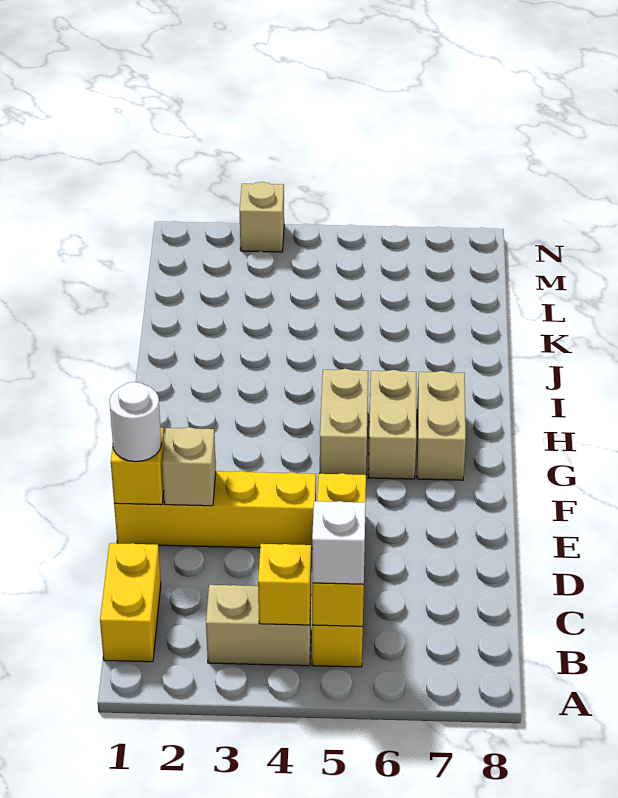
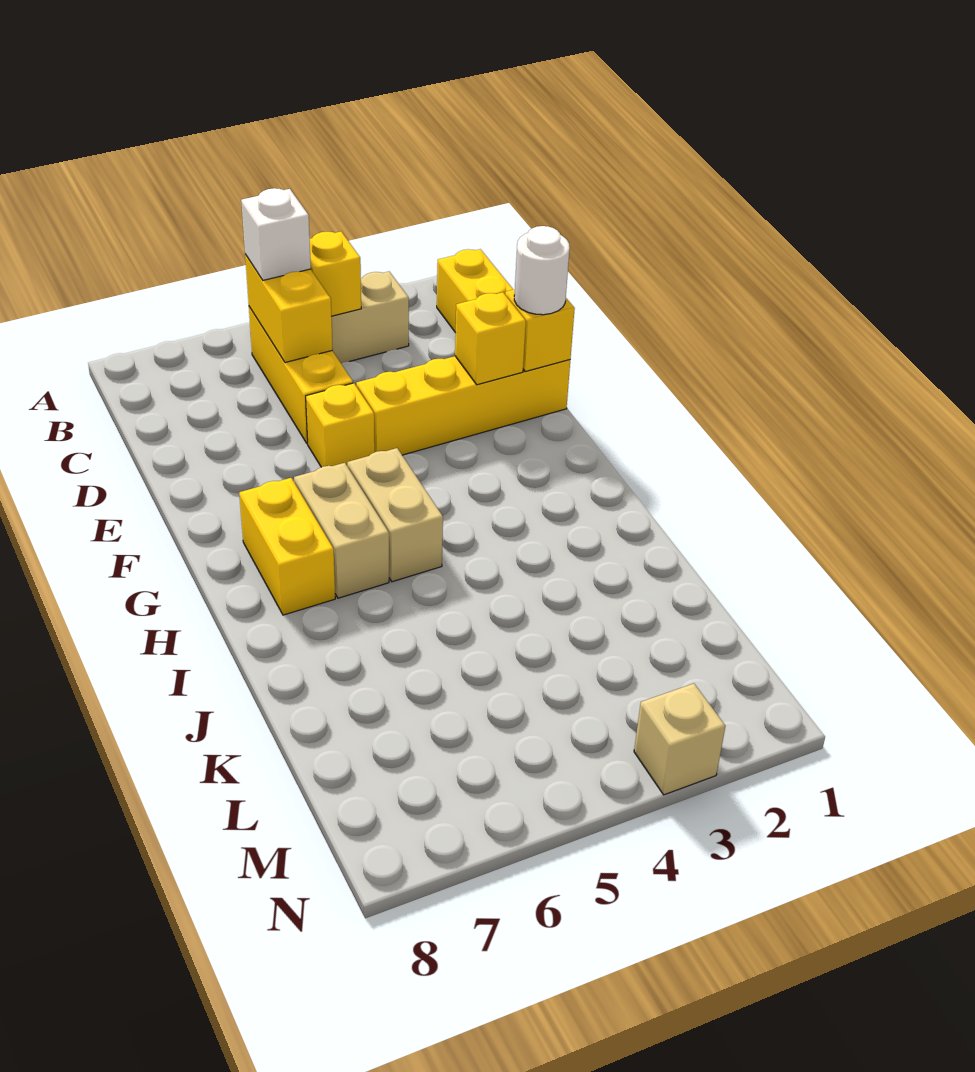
tan brick E2 level 2 -> yellow brick E2 level 2
tan brick G7:H7 level 1 -> yellow brick G7:H7 level 1

